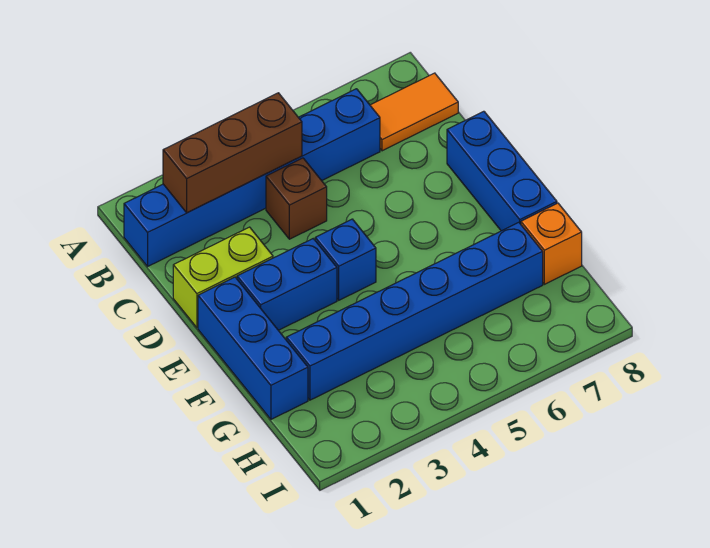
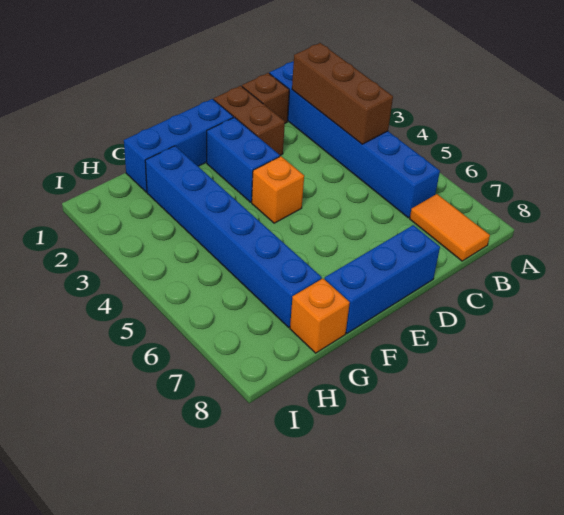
brown brick C4 level 1 -> brown brick C1 level 1
lime brick D1:D2 level 1 -> brown brick D1:D2 level 1
blue brick E4 level 1 -> orange brick E4 level 1

